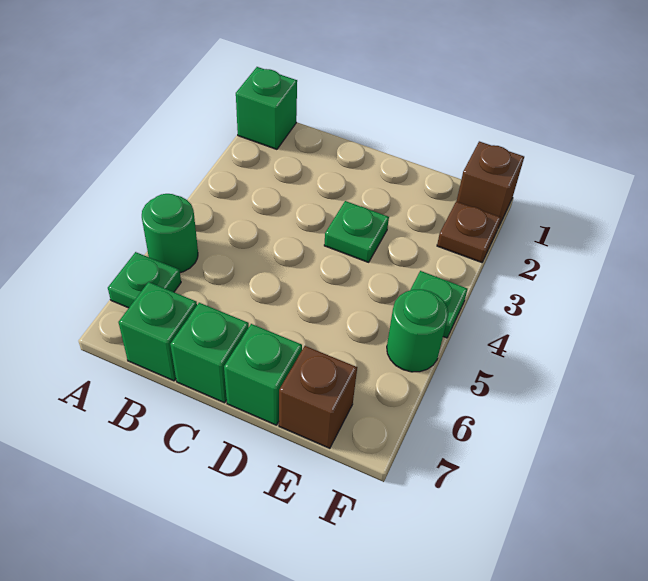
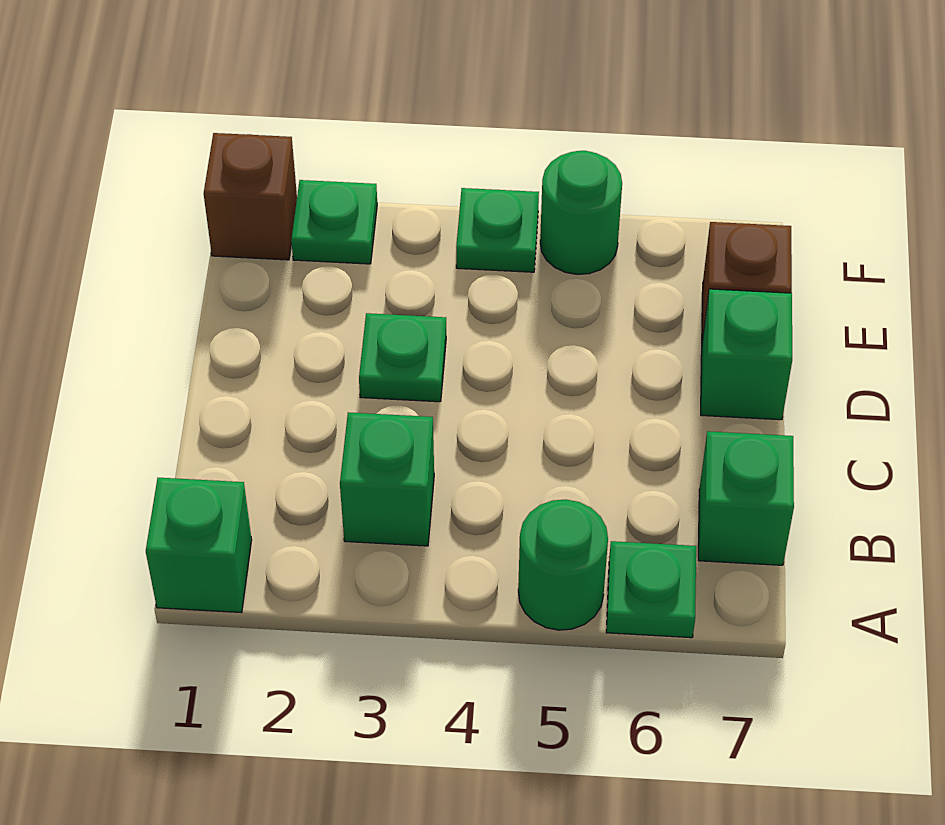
green brick C7 level 1 -> green brick B3 level 1
brown plate F2 level 1 -> green plate F2 level 1

